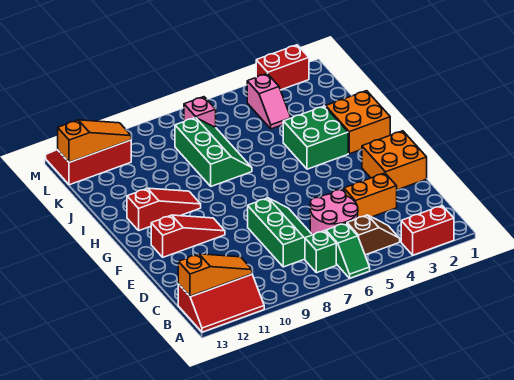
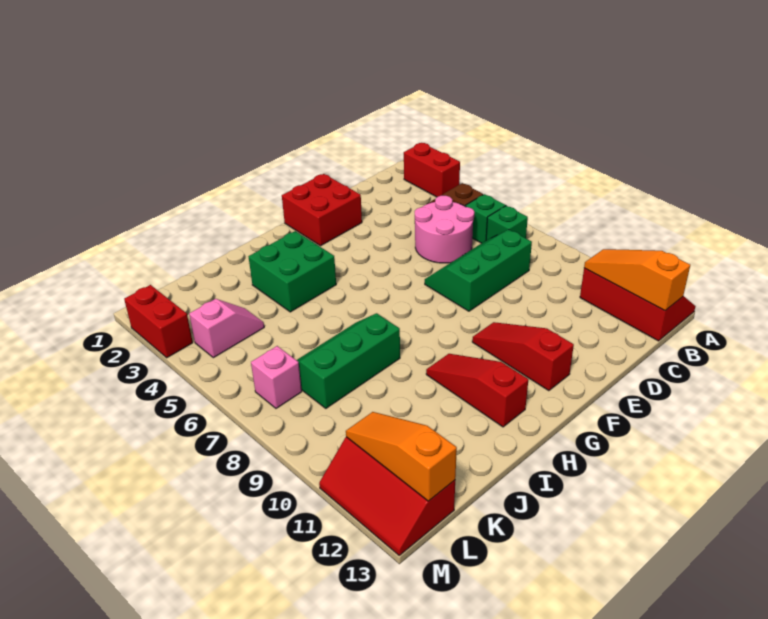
orange brick D3:D4 level 1 -> none
orange brick E1:F2 level 1 -> red brick E1:F2 level 1
orange brick H1:I2 level 1 -> none

